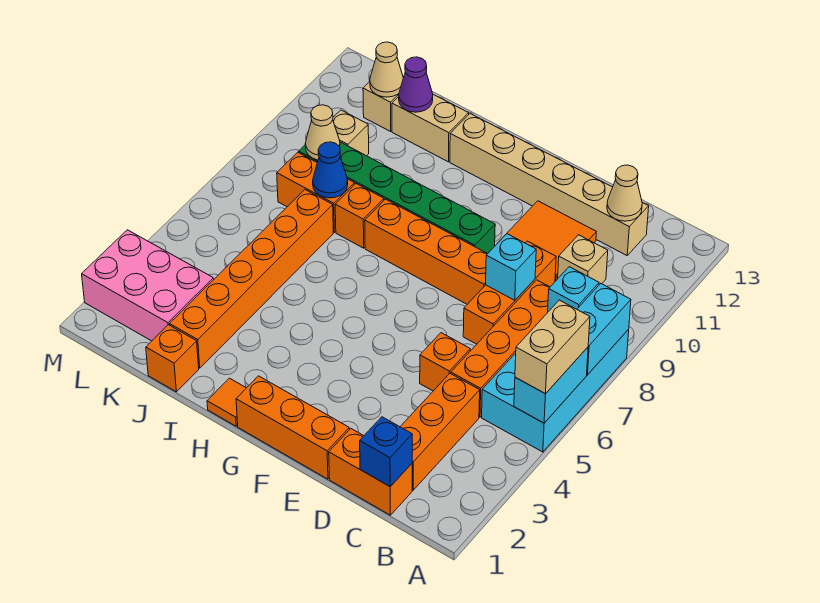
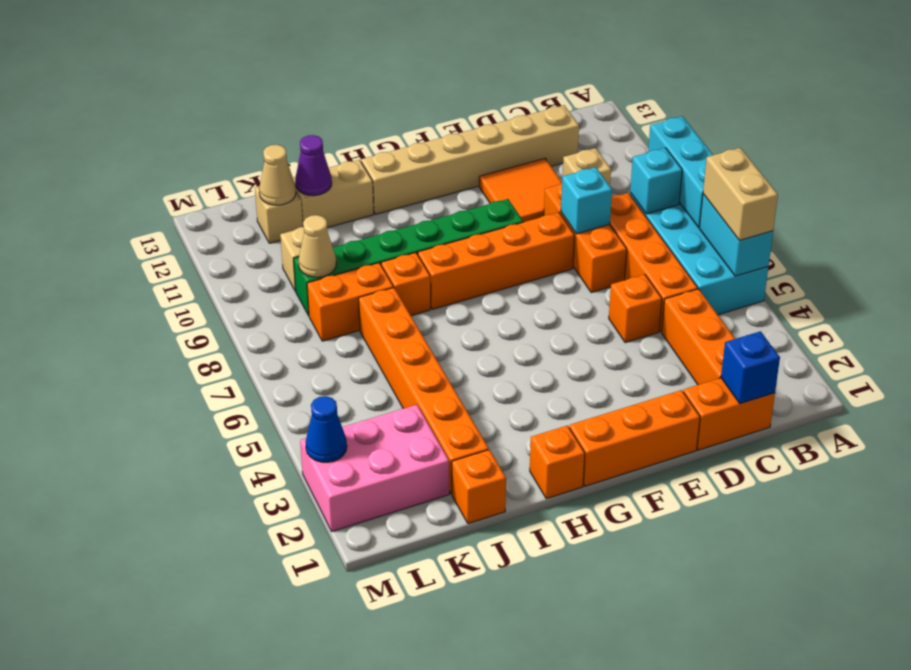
cyan brick A7:A8 level 2 -> cyan brick A7:A9 level 2
tan cone C12 level 2 -> none
orange tile H1 level 1 -> orange brick H1 level 1
blue cone J8 level 2 -> blue cone M3 level 2

